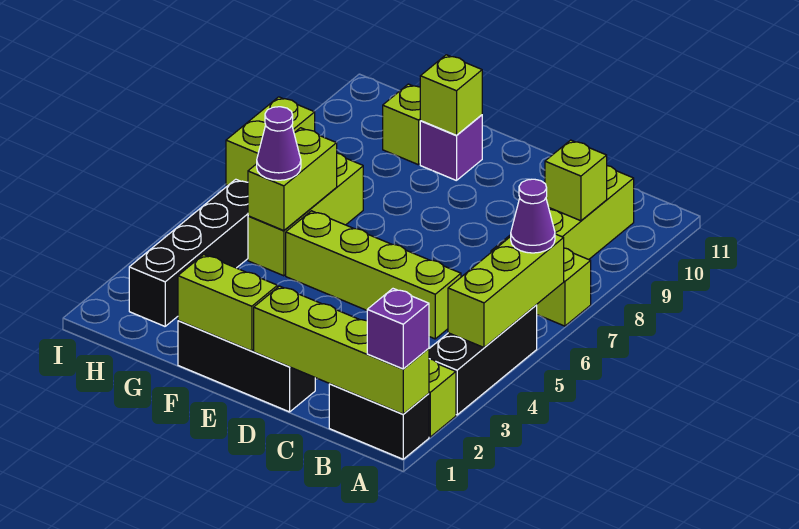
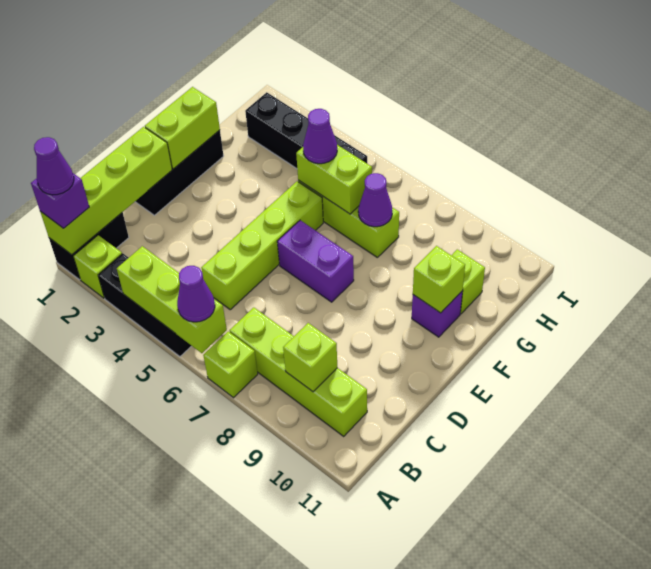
none -> purple cone A1 level 4
none -> purple brick E6:E7 level 1
none -> purple cone G7 level 2
lime brick I7:I8 level 1 -> none

